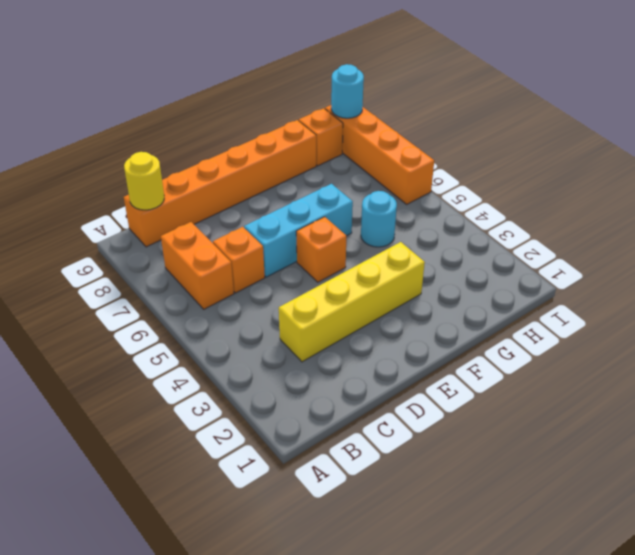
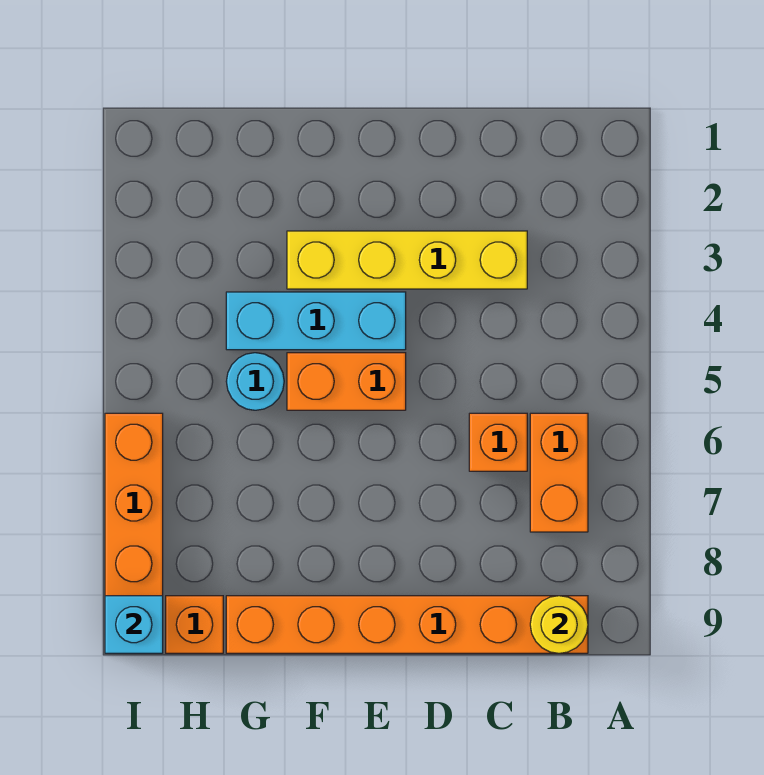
cyan brick D6:F6 level 1 -> cyan brick E4:G4 level 1
orange brick E5 level 1 -> orange brick E5:F5 level 1
cyan round brick I9 level 2 -> cyan brick I9 level 2

